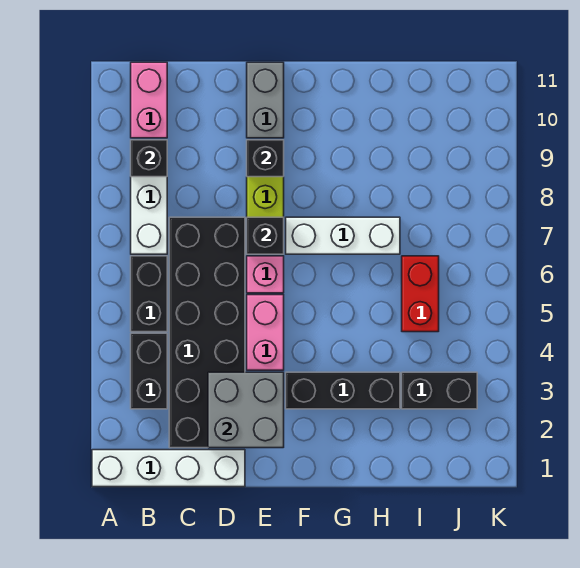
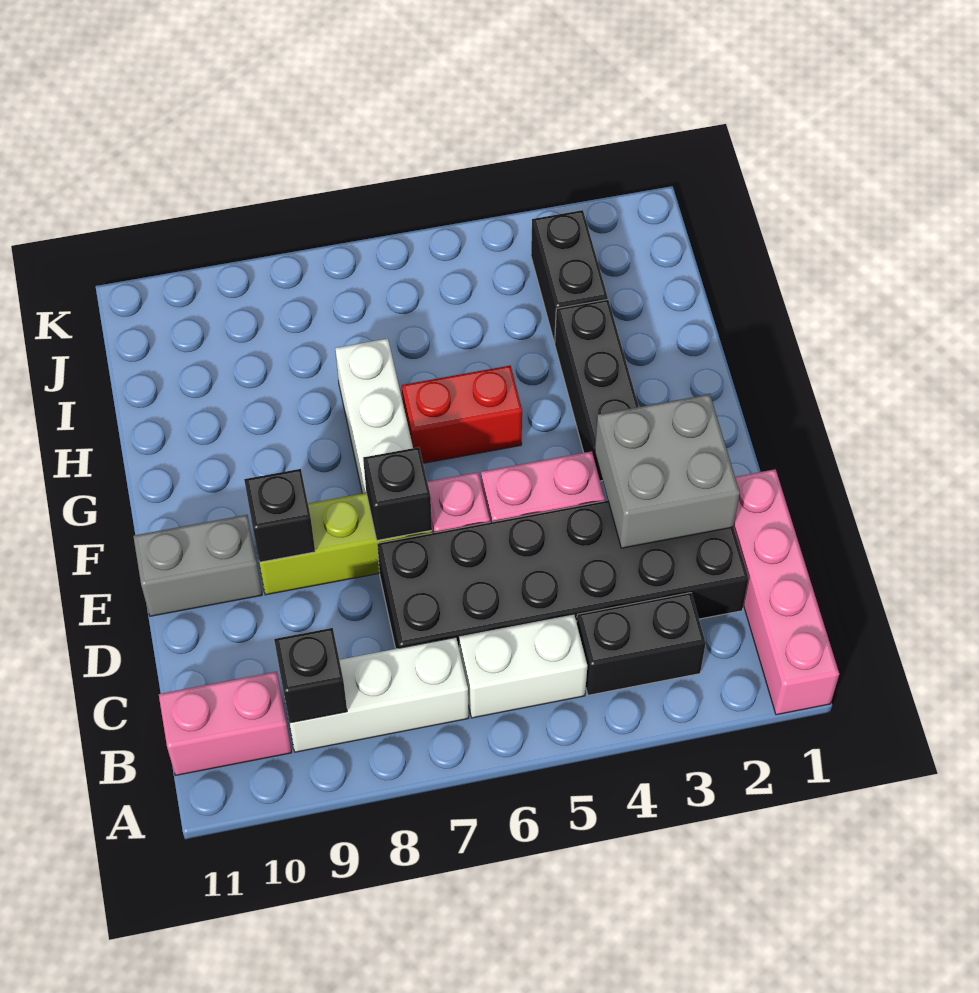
white brick A1:D1 level 1 -> pink brick A1:D1 level 1
black brick B5:B6 level 1 -> white brick B5:B6 level 1
red brick I5:I6 level 1 -> red brick G5:G6 level 1

